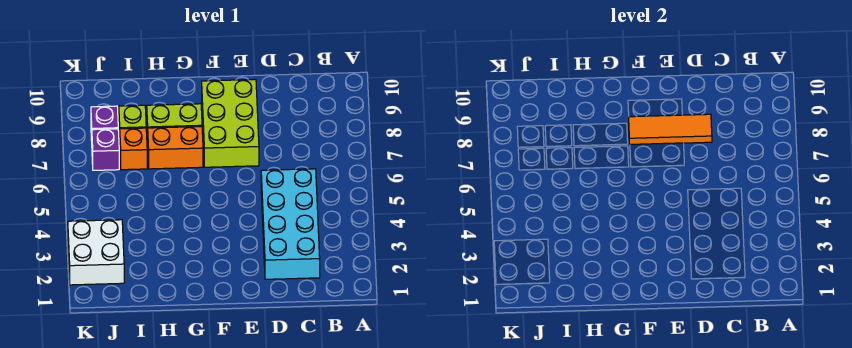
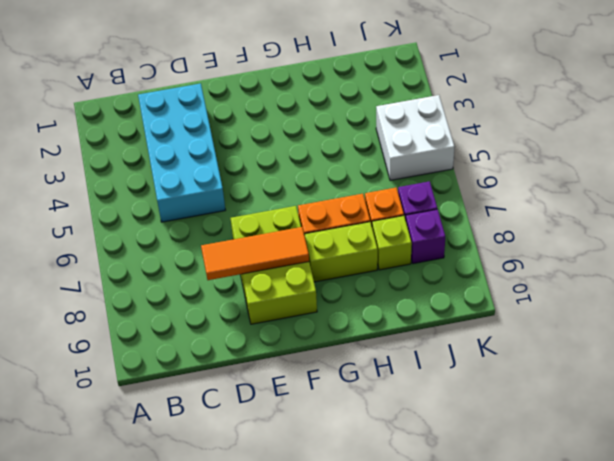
white brick J2:K3 level 1 -> white brick J4:K5 level 1

